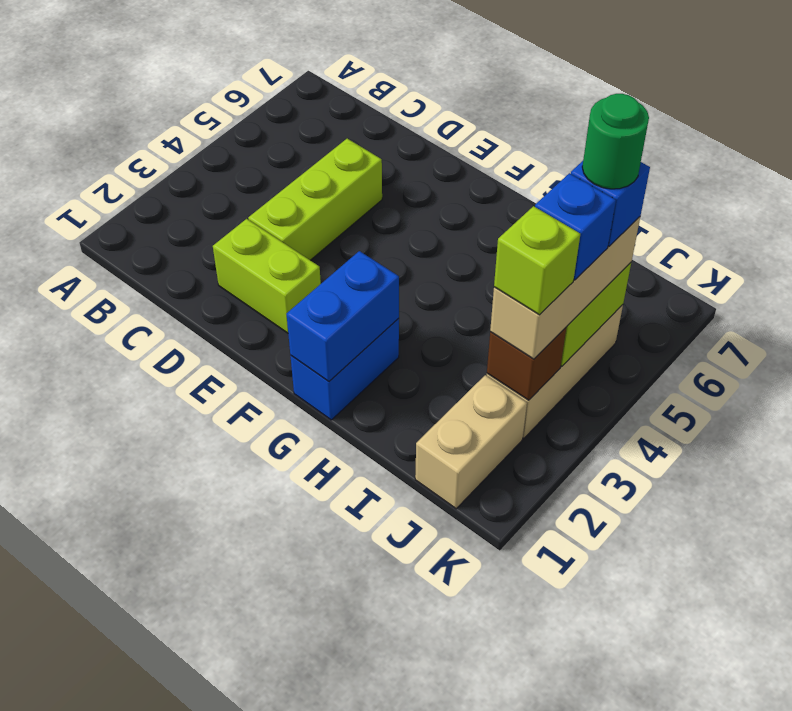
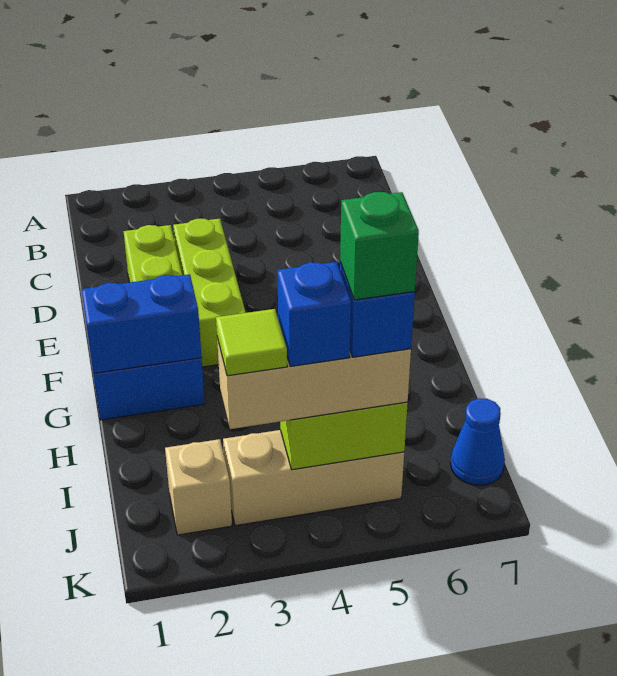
lime brick D3:D5 level 1 -> lime brick D3:F3 level 1
tan brick J1:J2 level 1 -> tan brick J2 level 1
brown brick J3 level 2 -> none
lime brick J3 level 4 -> lime tile J3 level 4
green round brick J5 level 5 -> green brick J5 level 5
none -> blue cone J7 level 1

